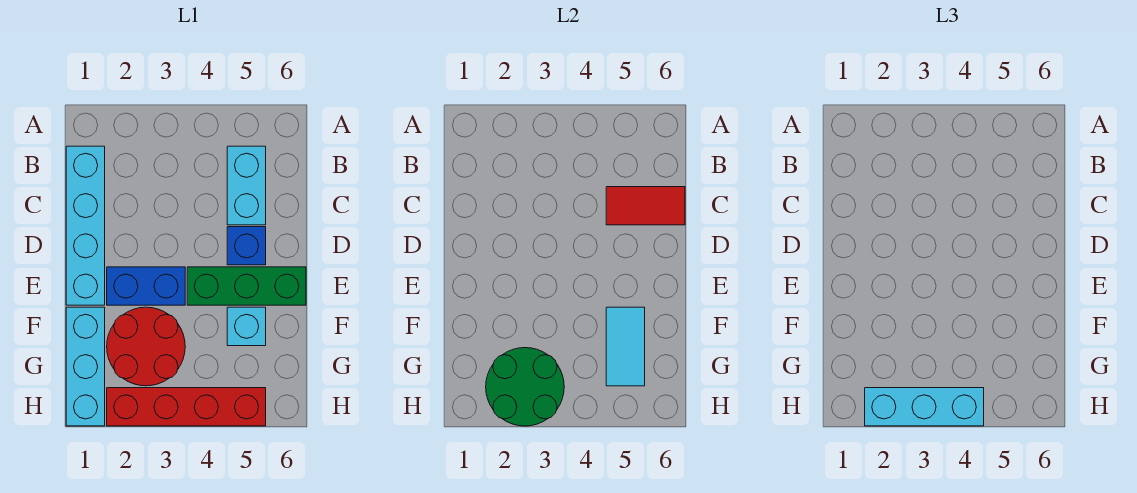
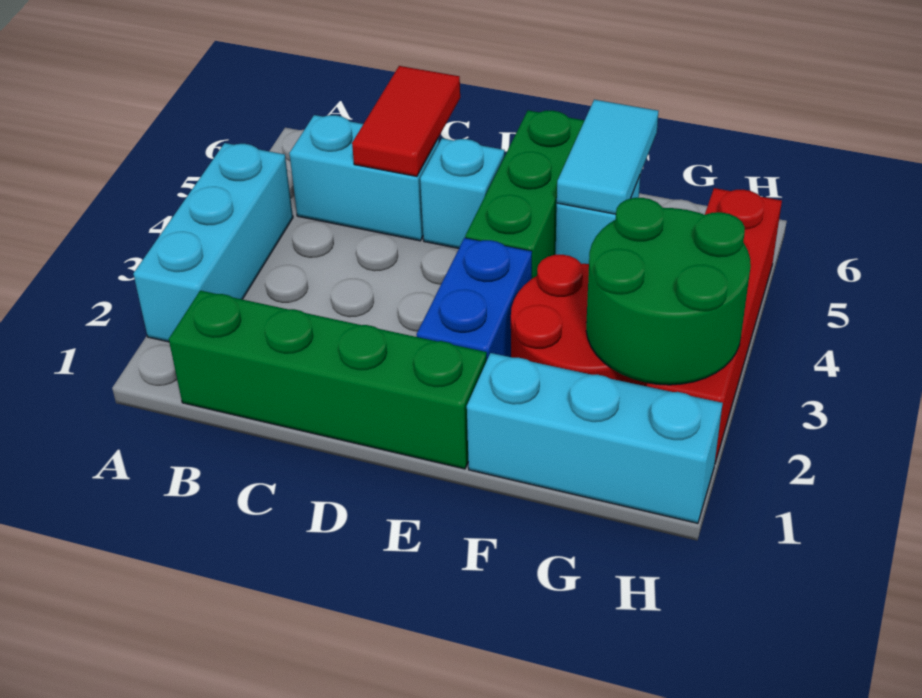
cyan brick B1:E1 level 1 -> green brick B1:E1 level 1
blue brick D5 level 1 -> cyan brick D5 level 1
cyan tile F5:G5 level 2 -> cyan tile F5:F6 level 2
cyan brick H2:H4 level 3 -> cyan brick A2:A4 level 1

